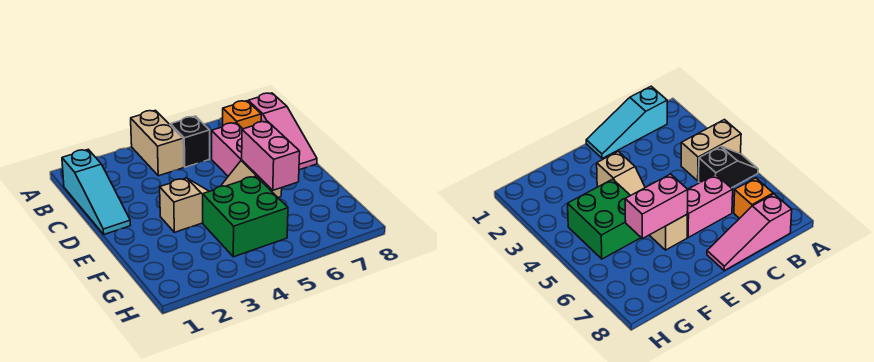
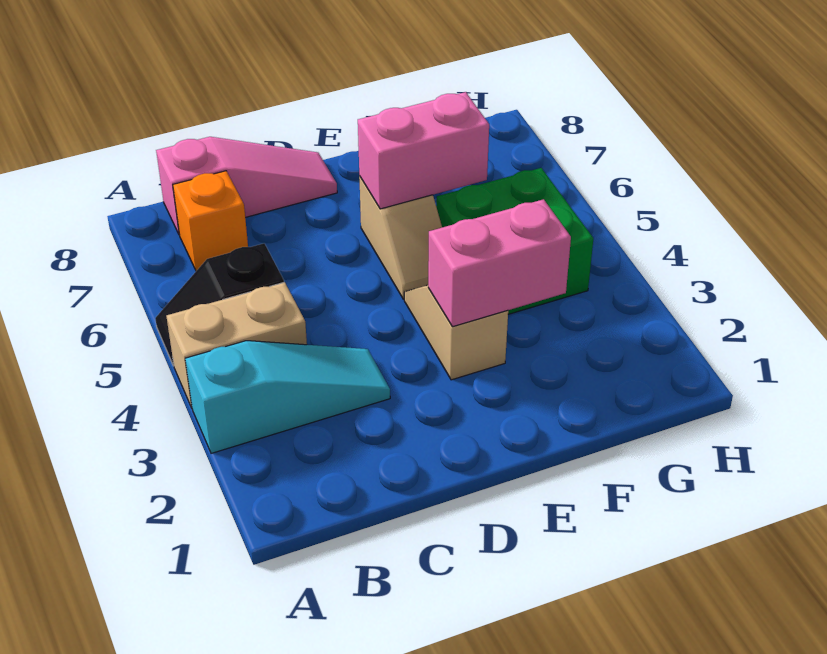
cyan slope B1:D1 level 1 top B -> cyan slope A3:C3 level 1 top A
pink brick C6:D6 level 1 -> pink brick E3:F3 level 2

